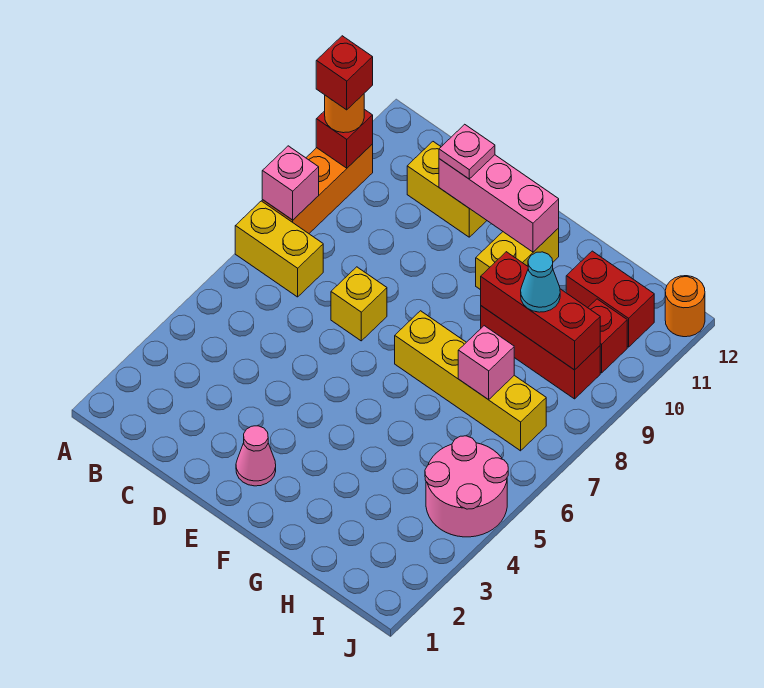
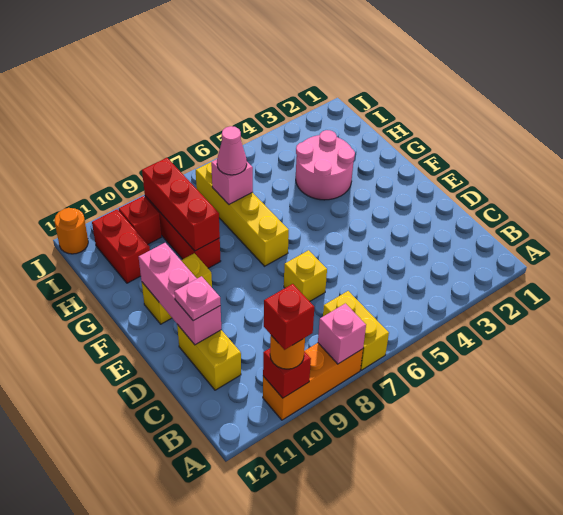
pink cone E2 level 1 -> pink cone H7 level 3
cyan cone H9 level 3 -> none
pink round brick I4:J5 level 1 -> pink round brick G3:H4 level 1

